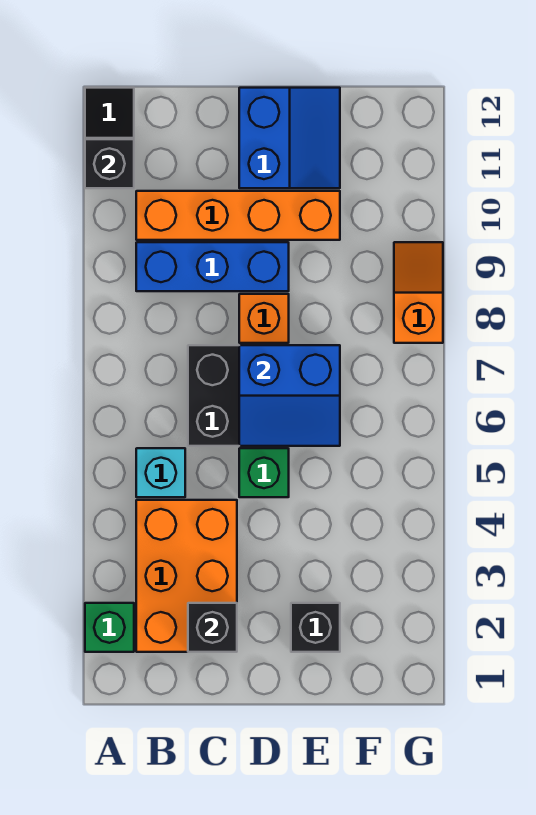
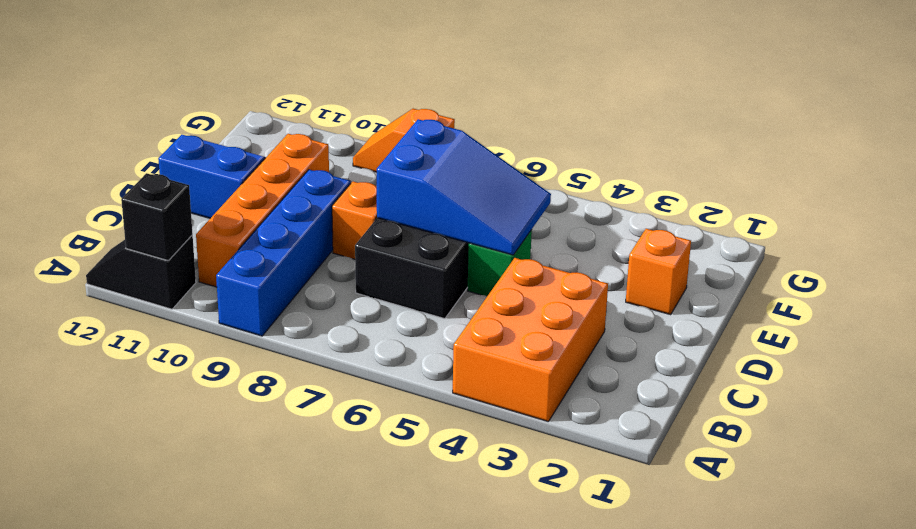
green brick A2 level 1 -> none
orange brick B2:C4 level 1 -> orange brick A3:C4 level 1
cyan brick B5 level 1 -> none
blue brick B9:D9 level 1 -> blue brick A9:D9 level 1
black brick C2 level 2 -> none
blue slope D6:E7 level 2 top 7 -> blue slope D5:E7 level 2 top 7
black brick E2 level 1 -> orange brick E2 level 1

